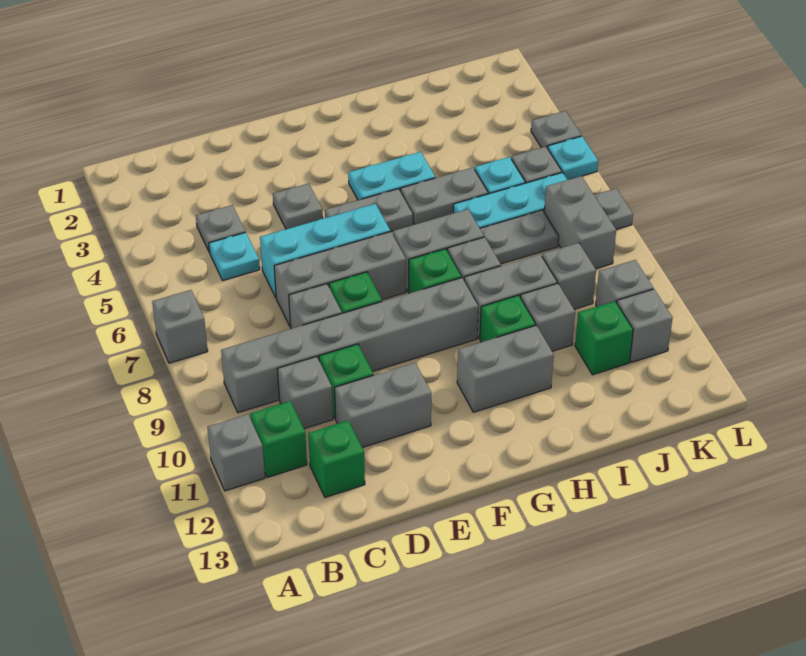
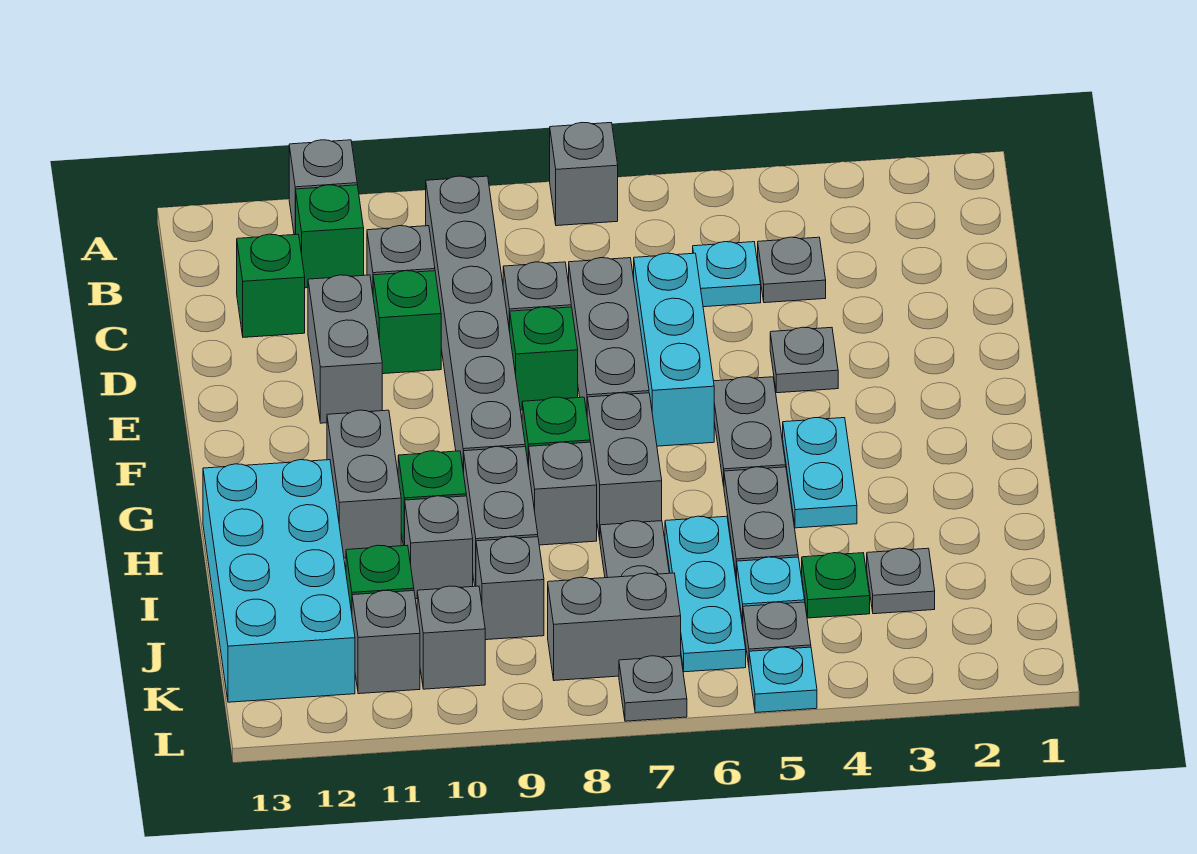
none -> cyan brick H12:K13 level 1
none -> green plate J4 level 1
grey plate L4 level 1 -> grey plate J3 level 1

